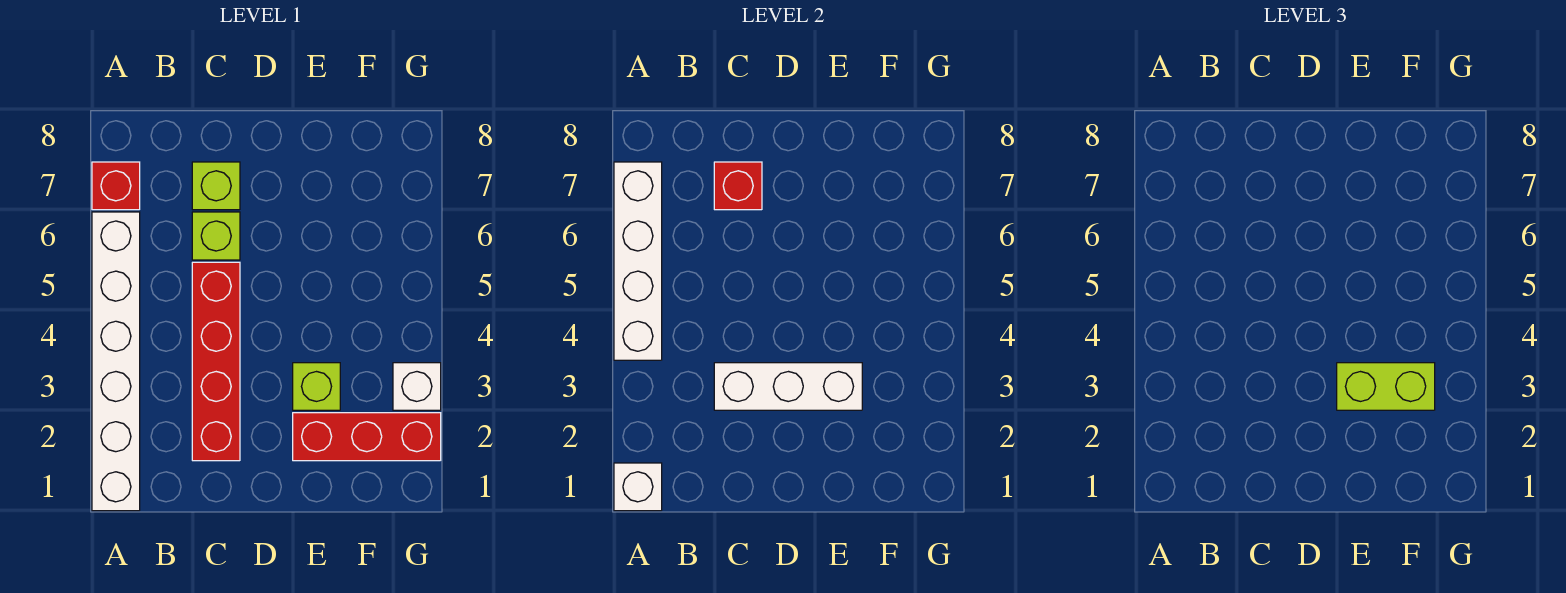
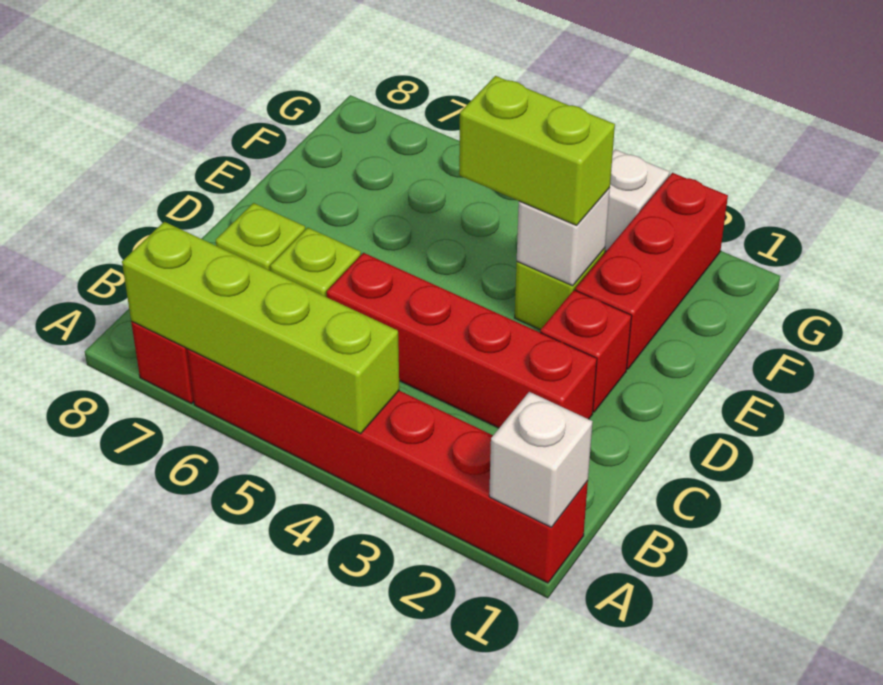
white brick A1:A6 level 1 -> red brick A1:A6 level 1
white brick A4:A7 level 2 -> lime brick A4:A7 level 2
white brick C3:E3 level 2 -> white brick E3 level 2
red brick C7 level 2 -> red brick D2 level 1
lime brick E3:F3 level 3 -> lime brick E3:E4 level 3

